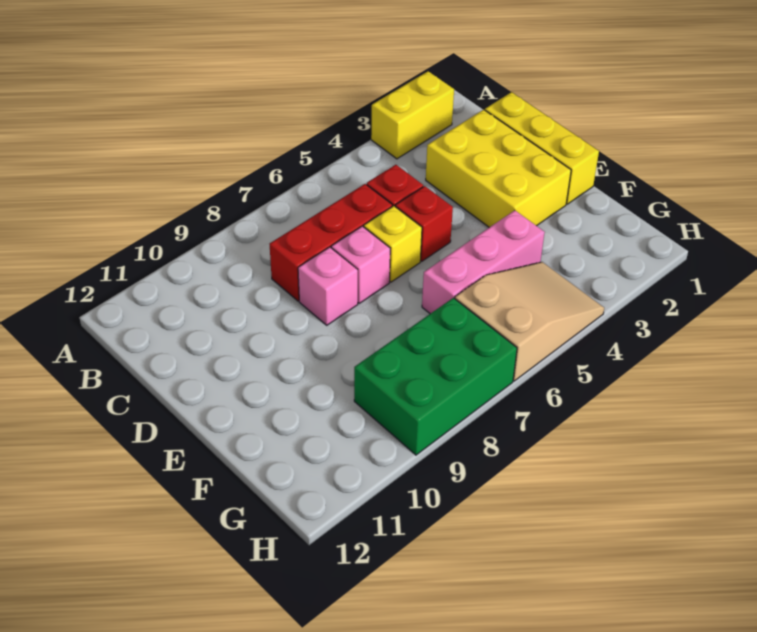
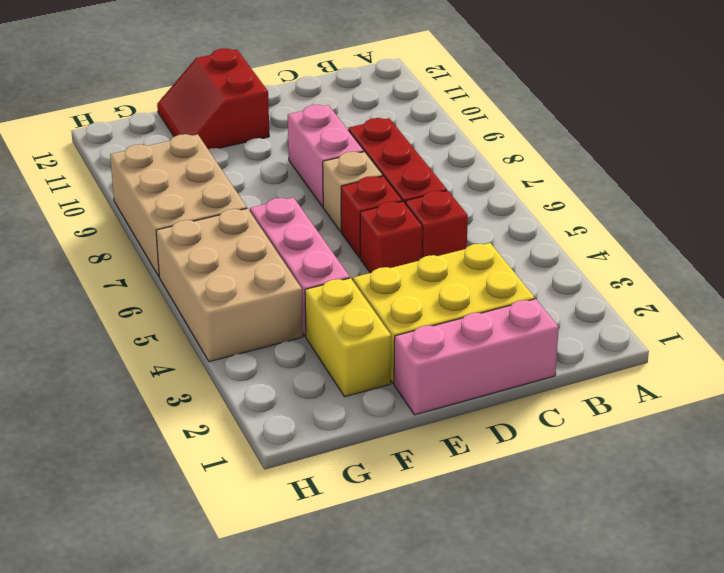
yellow brick A2:A3 level 1 -> yellow brick F2:F3 level 1
yellow brick C1:E1 level 1 -> pink brick C1:E1 level 1
yellow brick D6 level 1 -> red brick D6 level 1
pink brick D7 level 1 -> tan brick D7 level 1
pink brick D8 level 1 -> pink brick D8:D9 level 1
none -> red slope E11:F12 level 1 top E
tan slope G4:H6 level 1 top 6 -> tan brick G4:H6 level 1
green brick G7:H9 level 1 -> tan brick G7:H9 level 1

